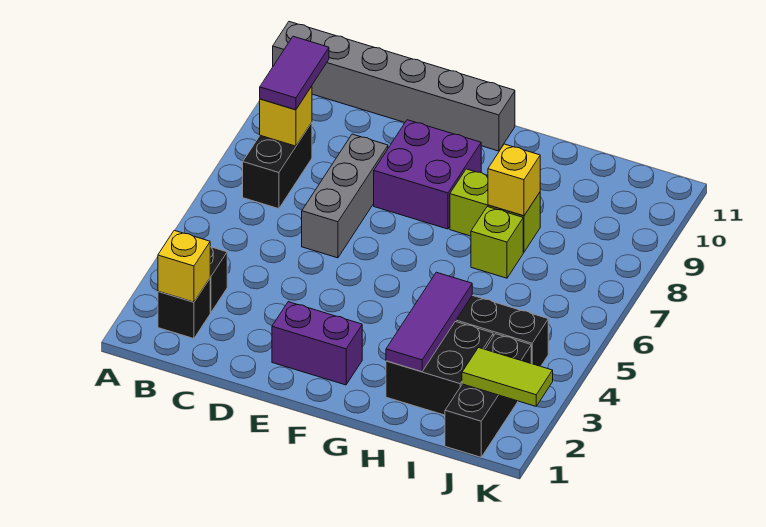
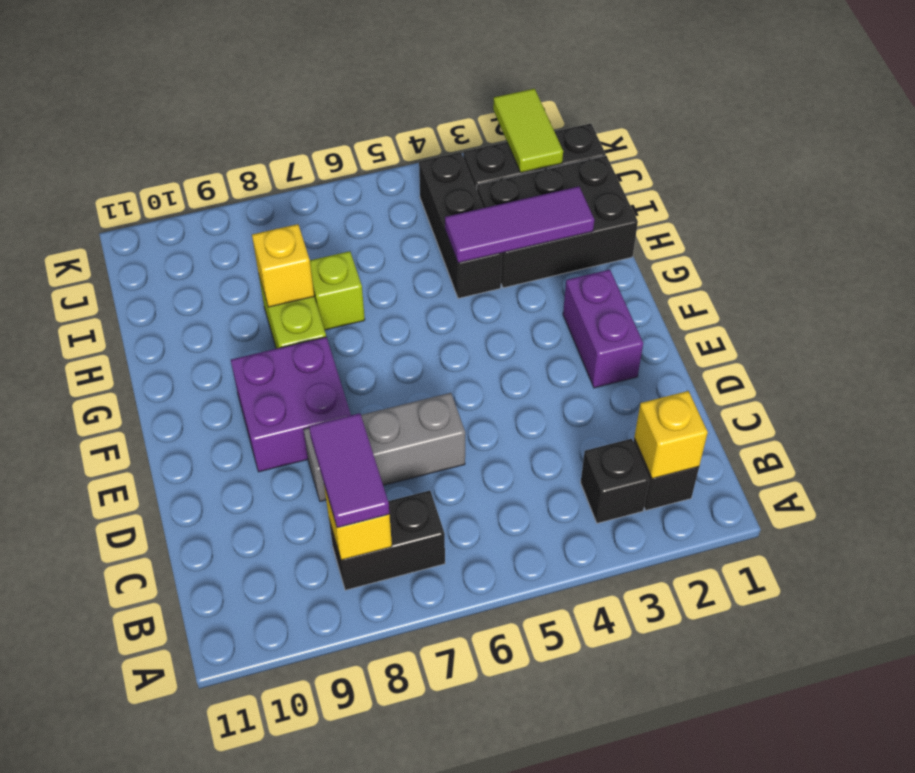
grey brick A11:F11 level 1 -> none
purple tile B8:B9 level 3 -> purple tile B8:C8 level 3
black brick H2:I3 level 1 -> black brick H1:I3 level 1

